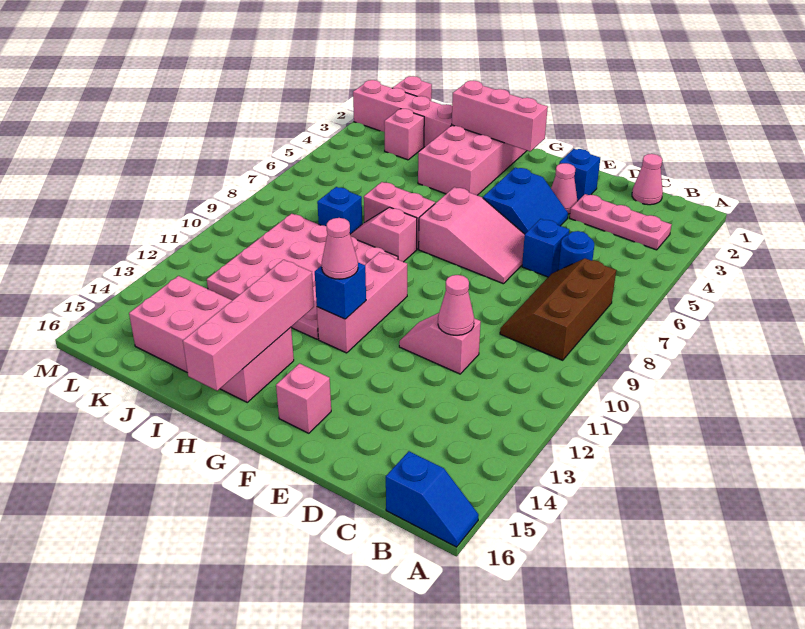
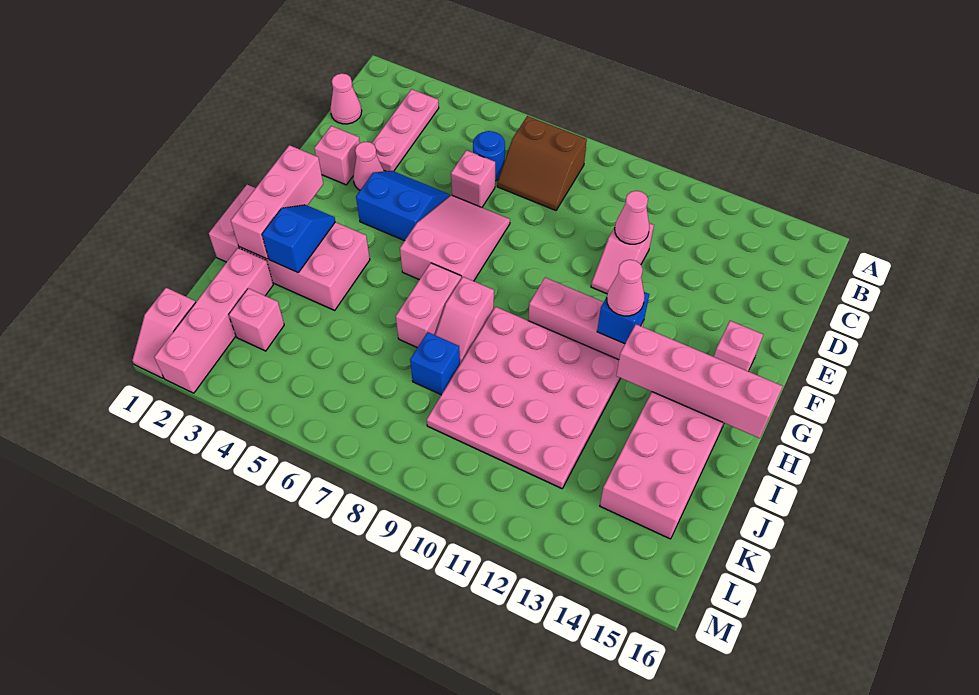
blue slope A16:B16 level 1 top B -> blue slope H3:I3 level 2 top I
brown slope B7:C9 level 1 top B -> brown slope B7:C8 level 1 top B
blue brick D6 level 1 -> pink brick D6 level 1
blue brick E2 level 1 -> pink brick E2 level 1

